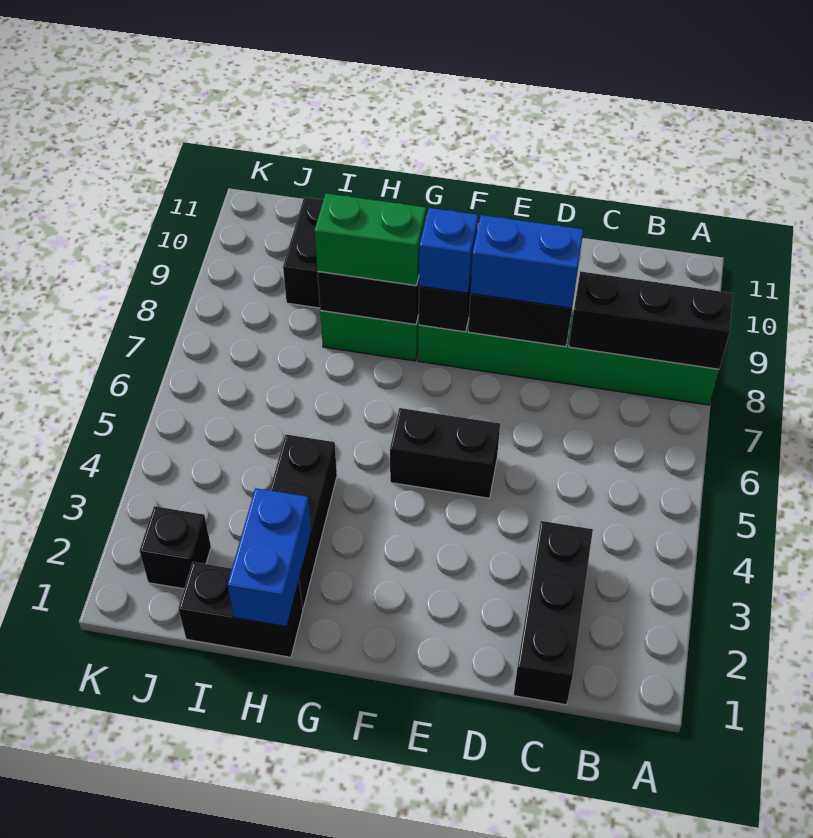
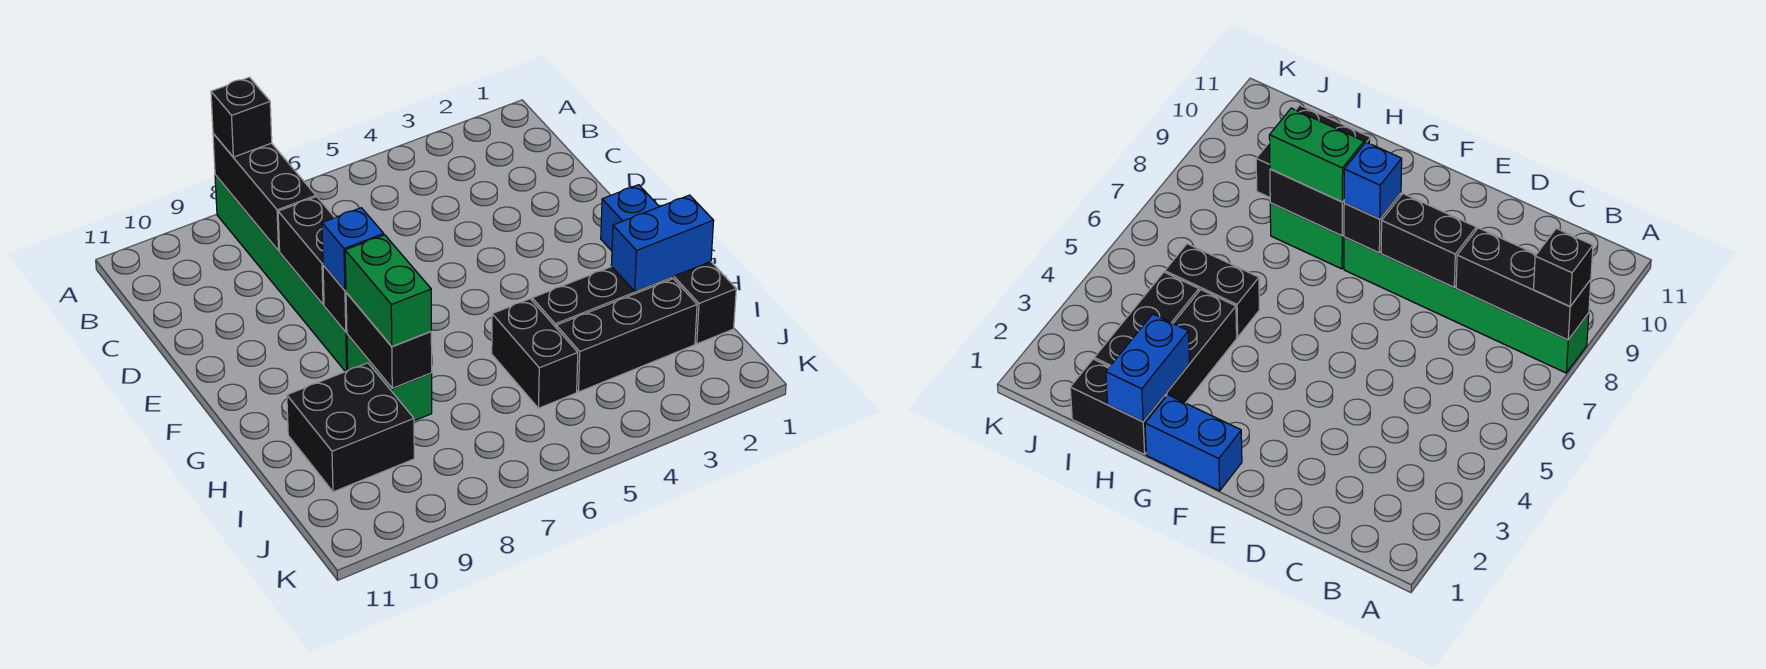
black brick C1:C3 level 1 -> black brick I2:I4 level 1
blue brick D8:E8 level 3 -> blue brick F1:G1 level 1
black brick E5:F5 level 1 -> black brick H5:I5 level 1
black brick J2 level 1 -> black brick A8 level 3

